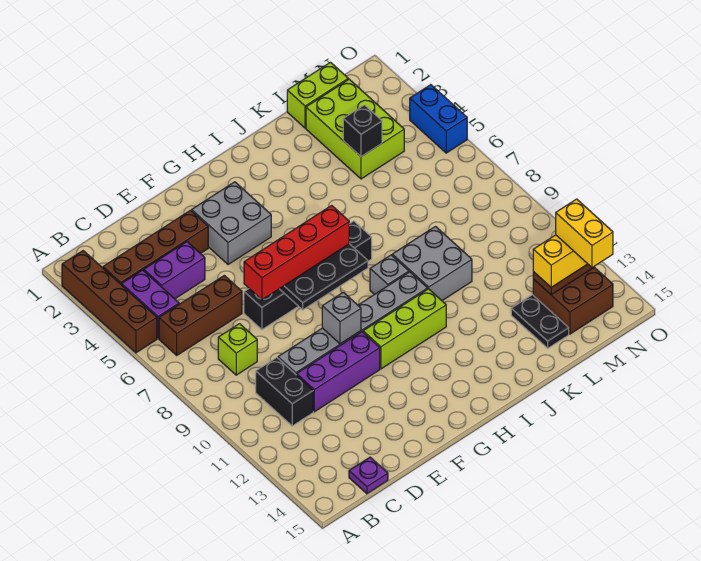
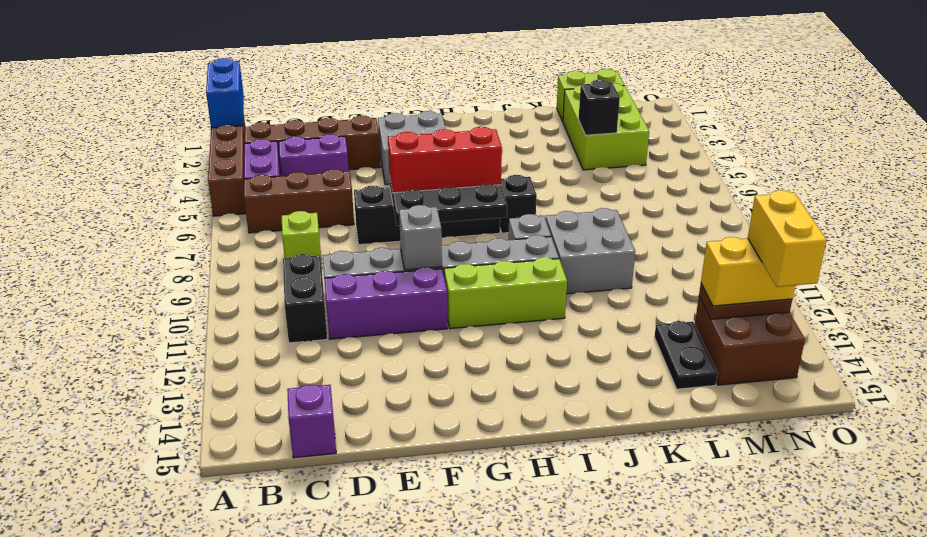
purple plate C15 level 1 -> purple brick C15 level 1
red brick E7:H7 level 3 -> red brick F7:H7 level 3
blue brick O4:O5 level 1 -> blue brick A1:A2 level 2

